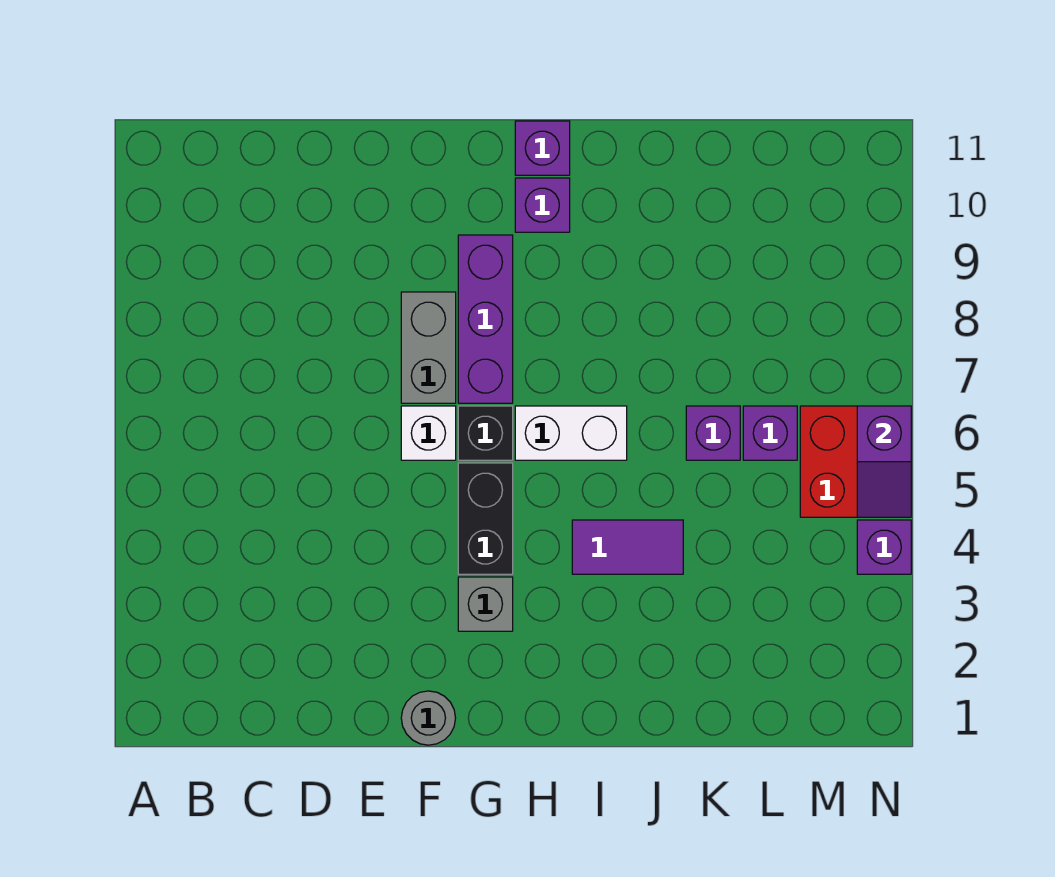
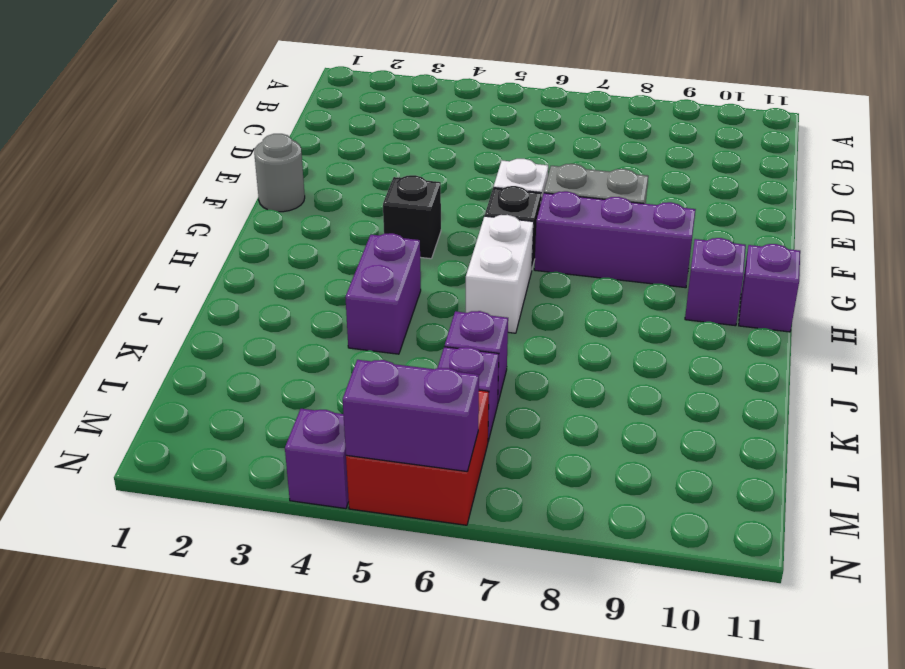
grey brick G3 level 1 -> none
black brick G4:G5 level 1 -> black brick G4 level 1
purple tile I4:J4 level 1 -> purple brick I4:J4 level 1
purple slope N5:N6 level 2 top 6 -> purple brick N5:N6 level 2

